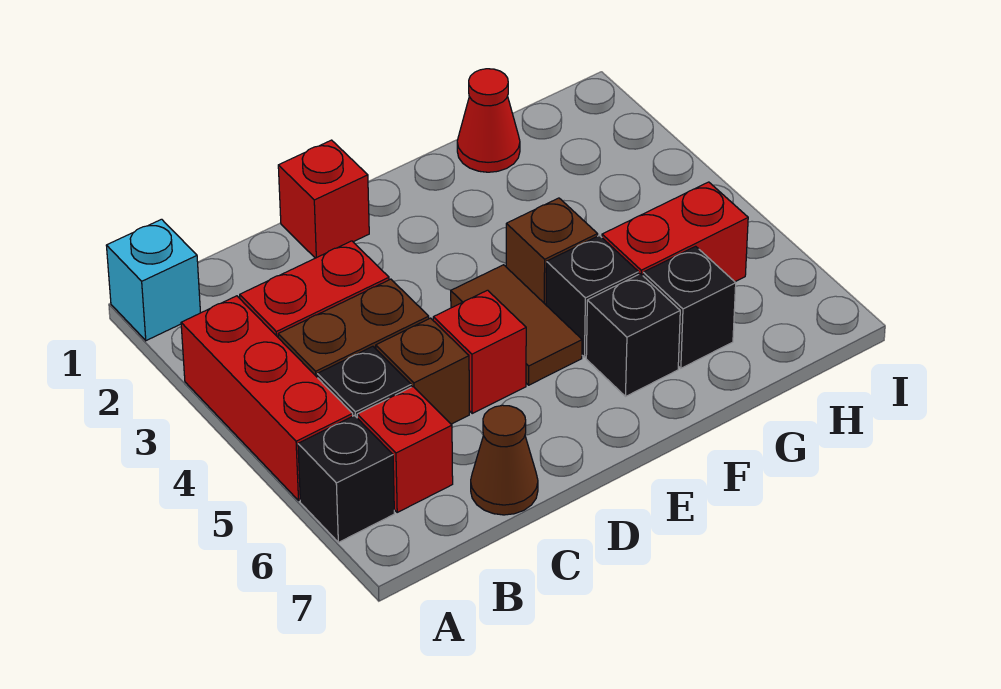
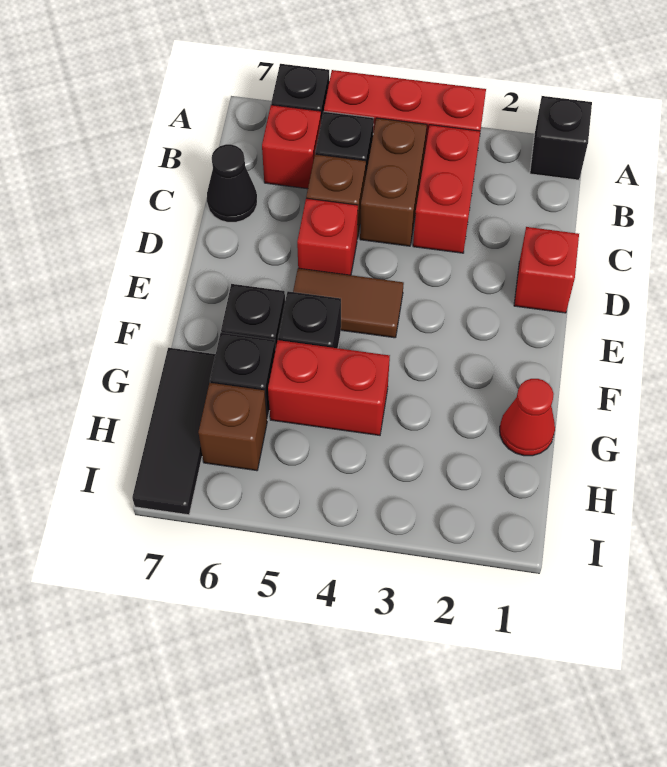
cyan brick A1 level 1 -> black brick A1 level 1
brown cone C7 level 1 -> black cone C7 level 1
brown brick F4 level 1 -> brown brick H6 level 1
red brick G5:H5 level 1 -> red brick G4:G5 level 1
none -> black tile G7:I7 level 1

